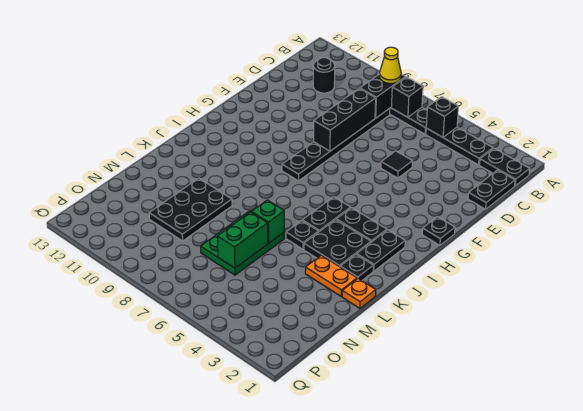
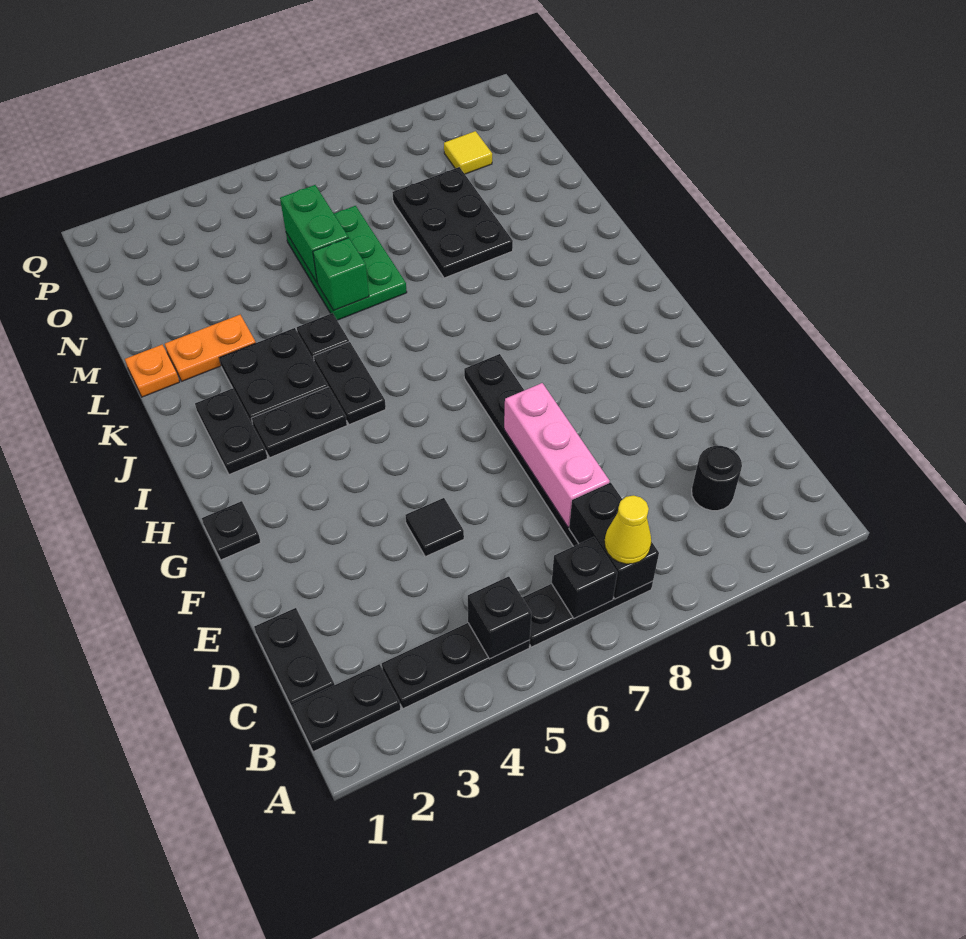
black brick D8:F8 level 2 -> pink brick D8:F8 level 2
black plate K2 level 1 -> none
none -> yellow tile O11 level 1

